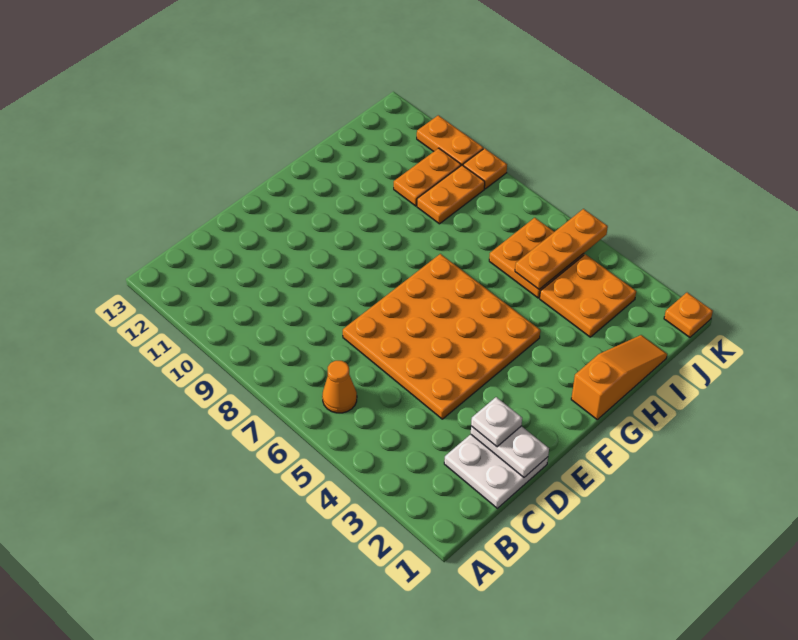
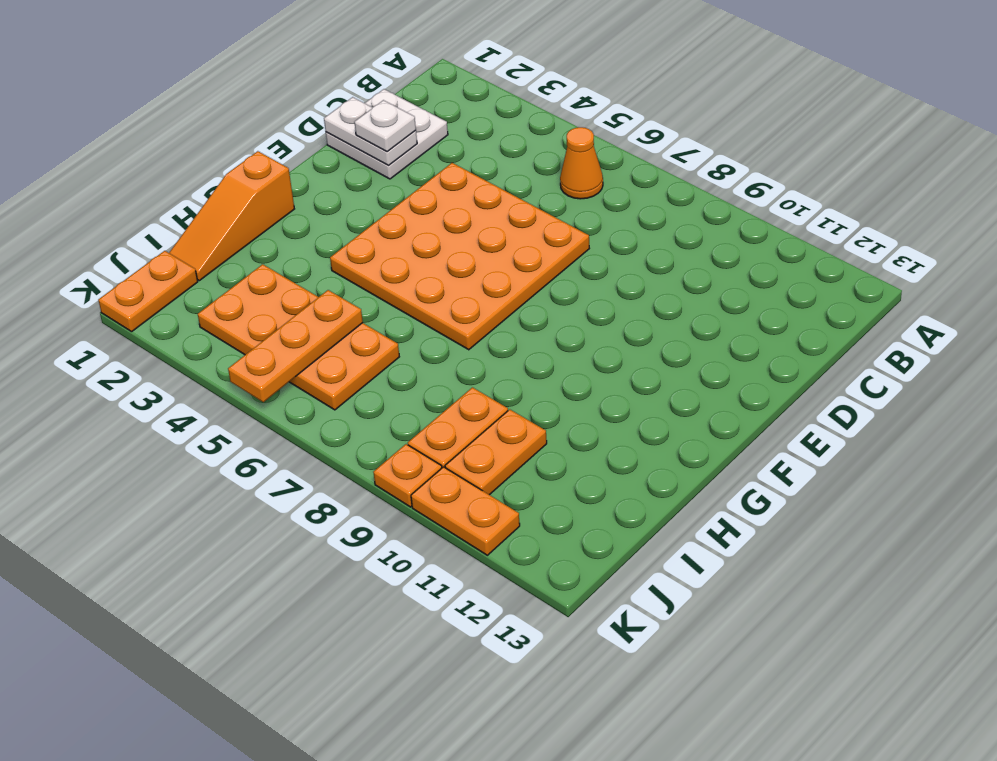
orange plate K1 level 1 -> orange plate J1:K1 level 1

